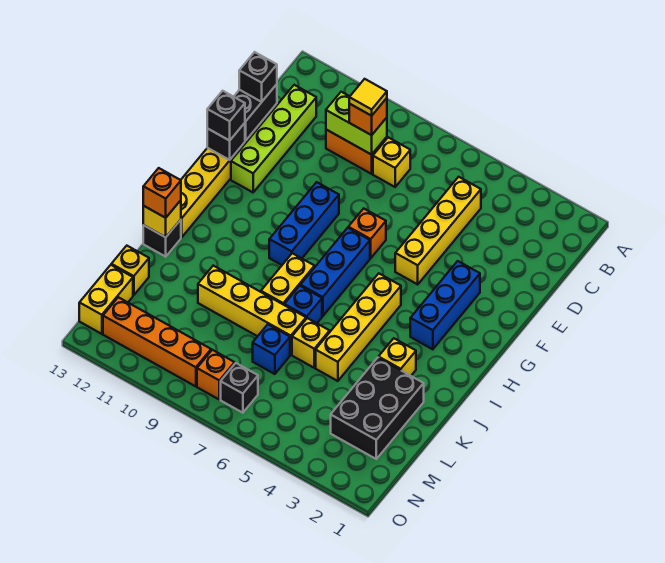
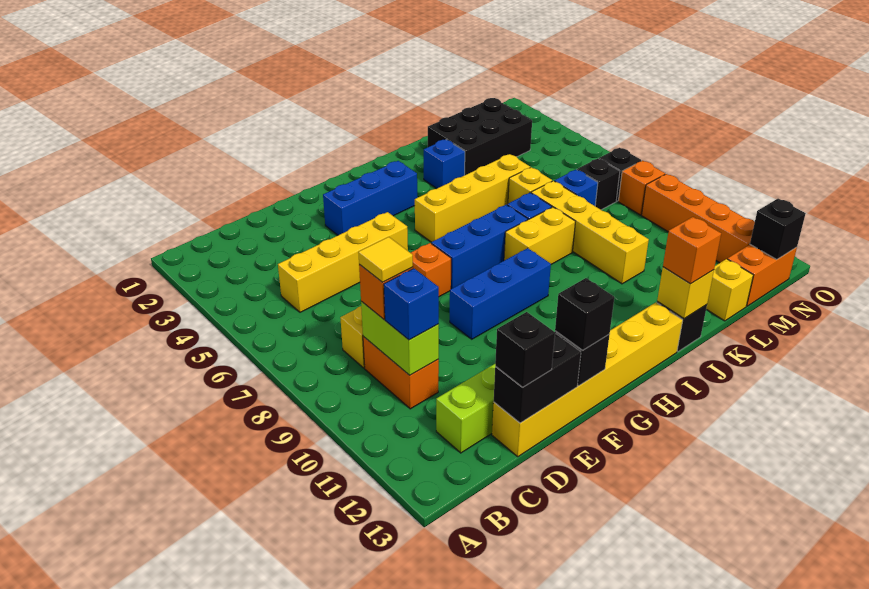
none -> blue brick C10 level 3
yellow brick J3 level 1 -> blue brick J3 level 1
none -> black brick M7 level 1
yellow brick M13:N13 level 1 -> orange brick M13:N13 level 1
none -> black brick N13 level 2

